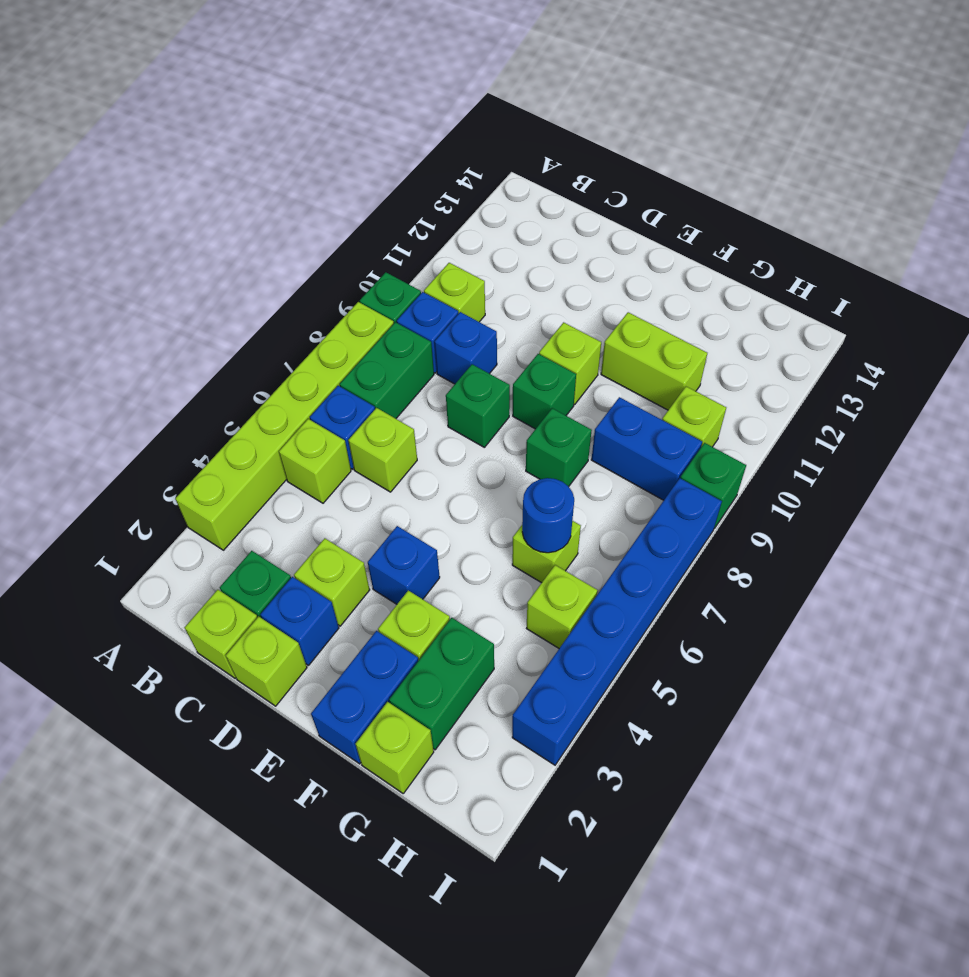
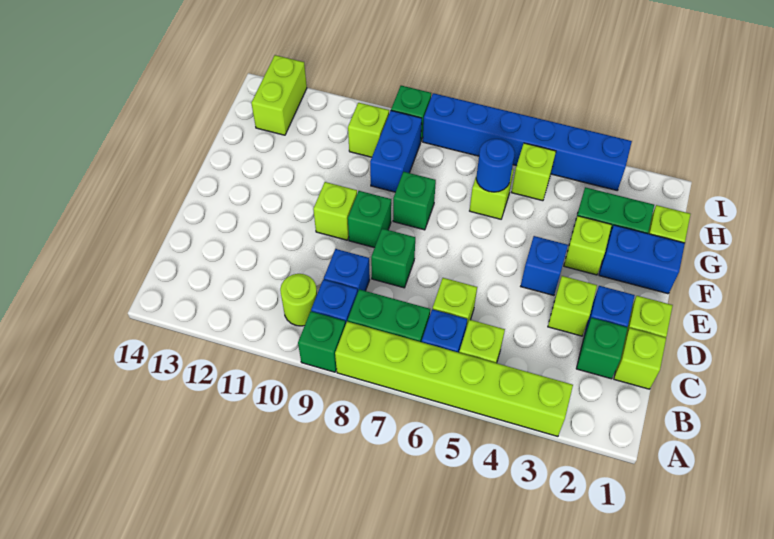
lime brick B10 level 1 -> lime round brick B10 level 1
lime brick F11:G11 level 1 -> lime brick H13:I13 level 1

